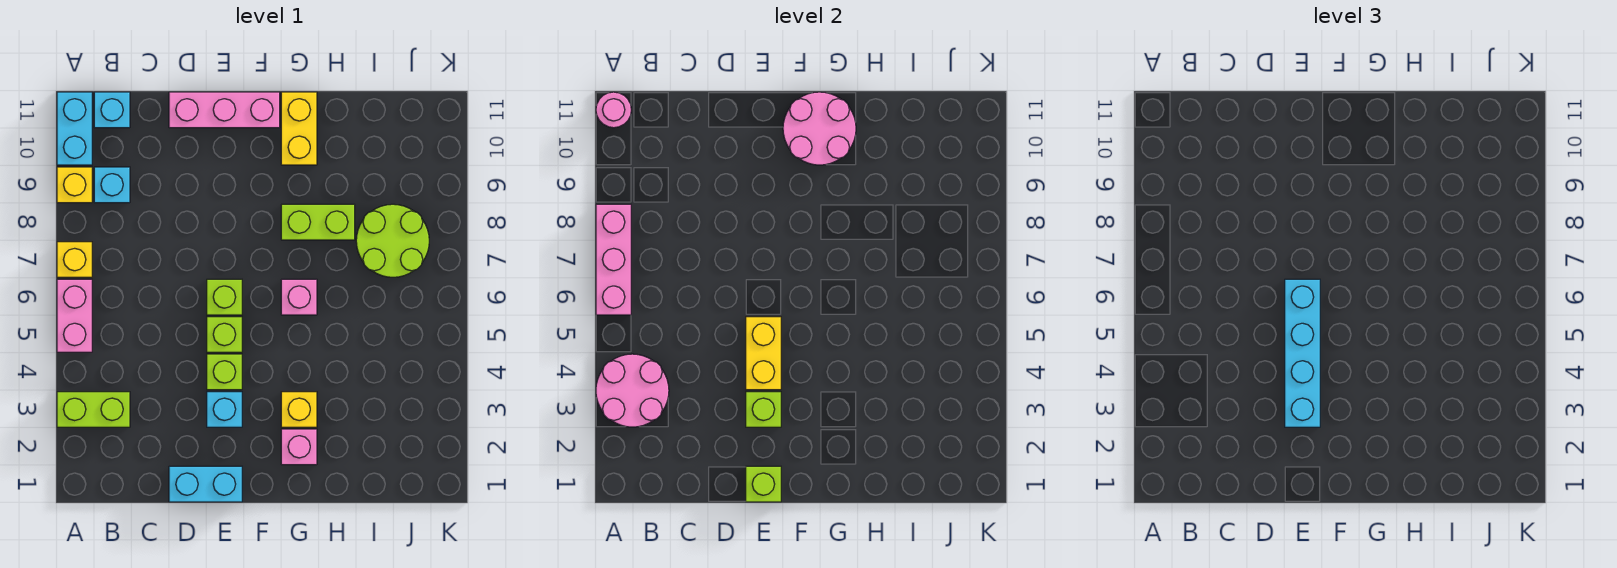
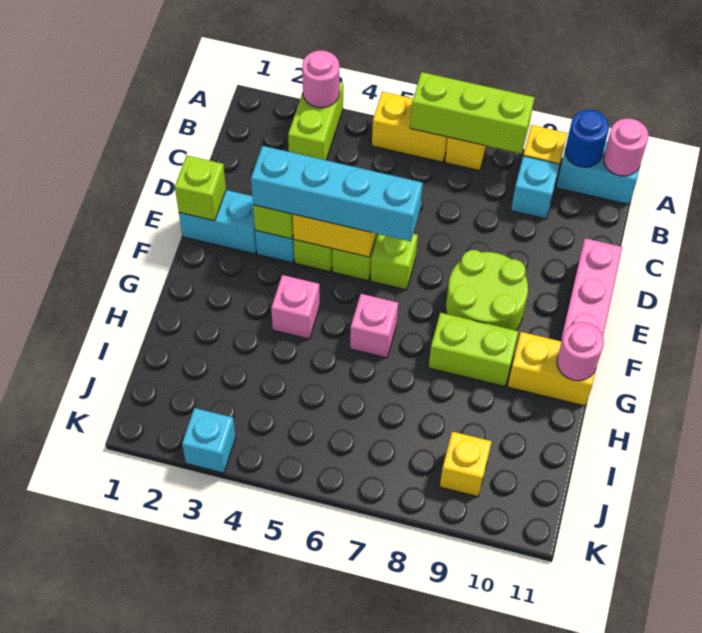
pink round brick A3:B4 level 2 -> pink round brick A3 level 2
pink brick A5:A6 level 1 -> yellow brick A5:A6 level 1
pink brick A6:A8 level 2 -> lime brick A6:A8 level 2
none -> blue round brick A10 level 2
cyan brick B11 level 1 -> cyan brick K3 level 1
cyan brick D1:E1 level 1 -> cyan brick E1:E2 level 1
pink round brick F10:G11 level 2 -> pink round brick G11 level 2
pink brick G2 level 1 -> pink brick G4 level 1
yellow brick G3 level 1 -> yellow brick J9 level 1
lime brick G8:H8 level 1 -> lime brick G8:G9 level 1
lime round brick I7:J8 level 1 -> lime round brick E8:F9 level 1

